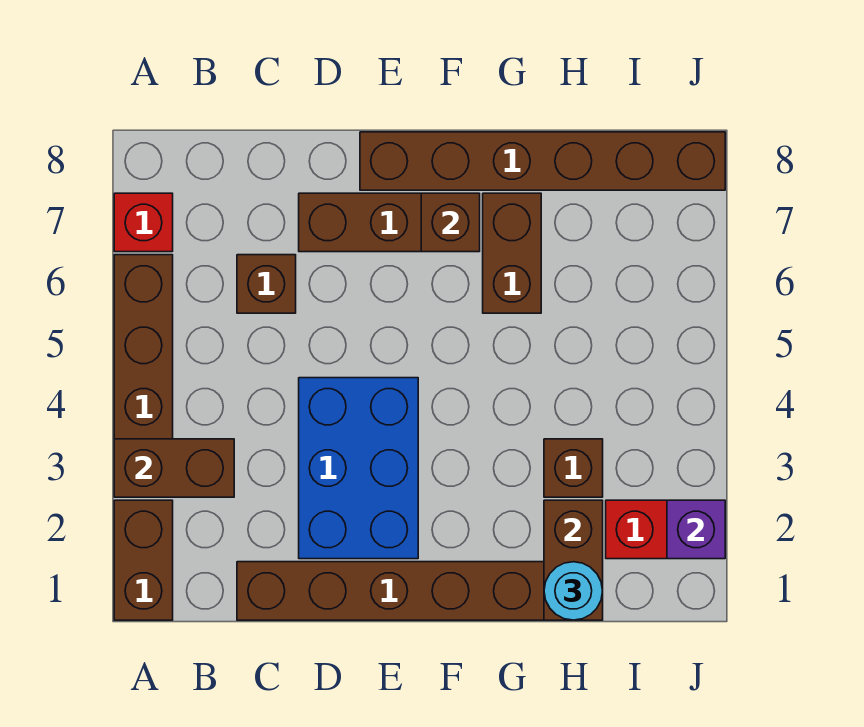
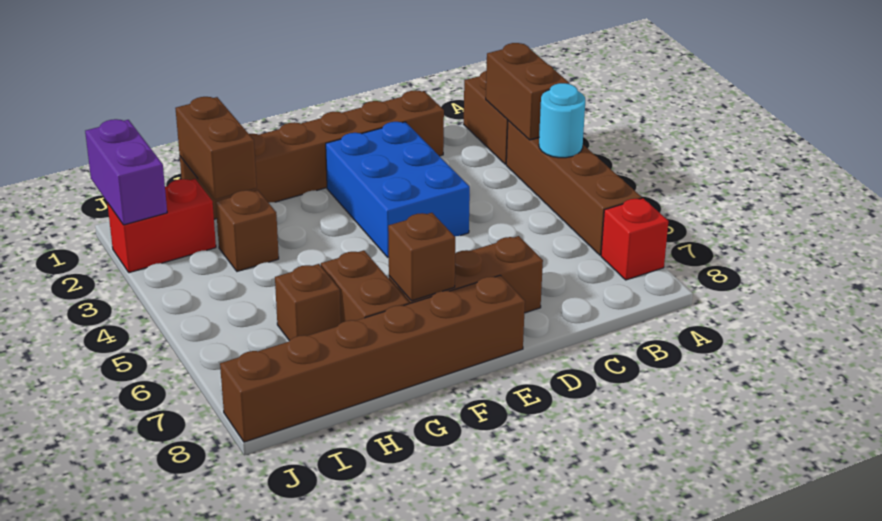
brown brick A3:B3 level 2 -> brown brick A2:A3 level 2
brown brick C6 level 1 -> brown brick H6 level 1
cyan round brick H1 level 3 -> cyan round brick A4 level 2
purple brick J2 level 2 -> purple brick J1:J2 level 2

